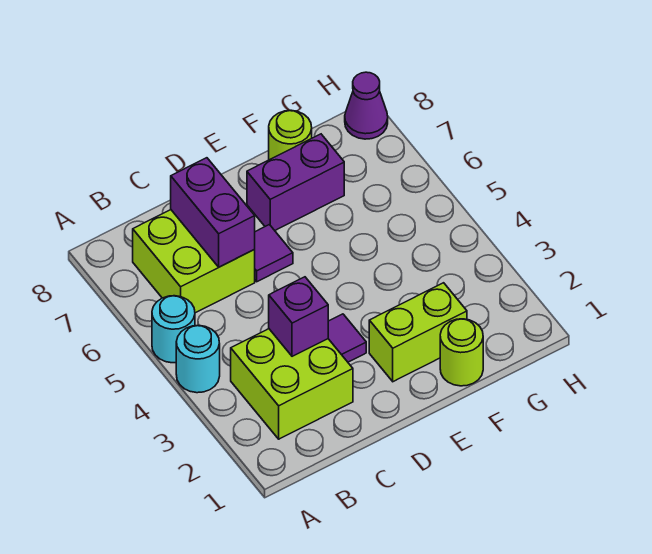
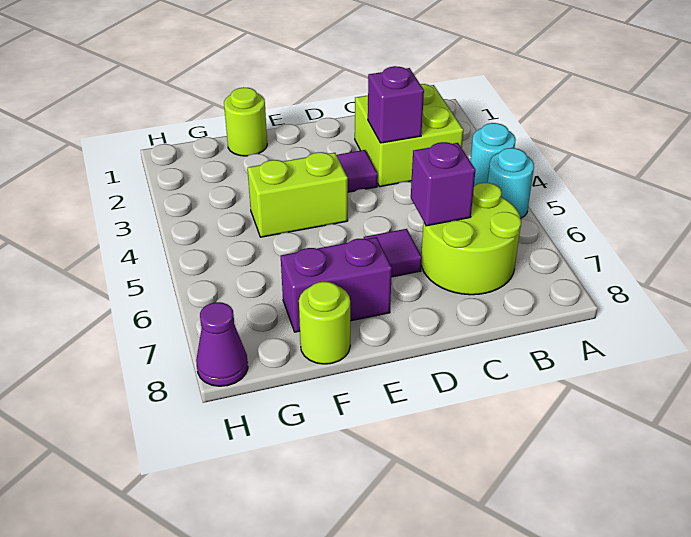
lime brick B6:C7 level 1 -> lime round brick B6:C7 level 1
purple brick C6:C7 level 2 -> purple brick C6 level 2
lime brick E2:F2 level 1 -> lime brick E4:F4 level 1

